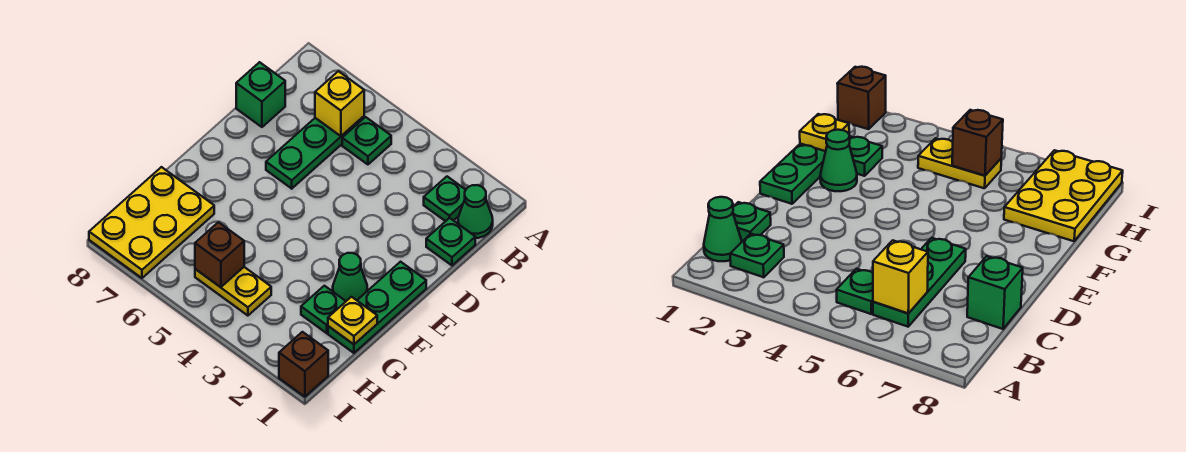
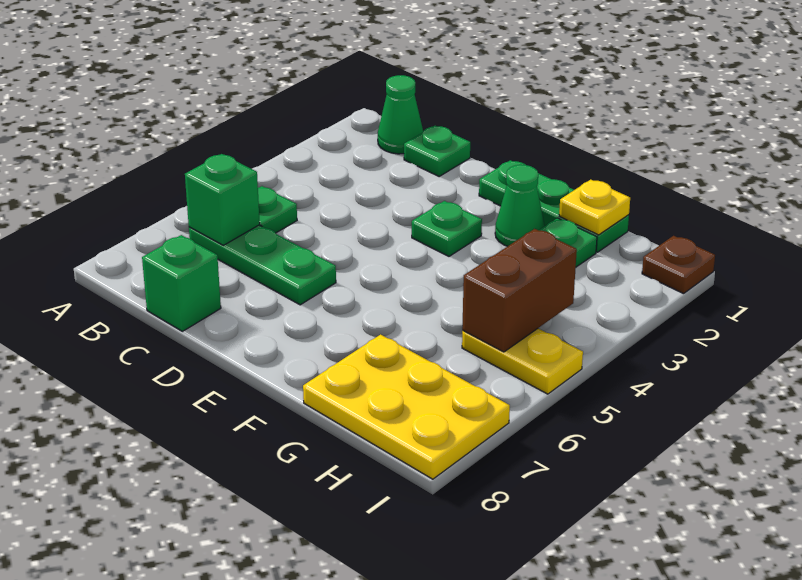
green plate B2 level 1 -> green plate E3 level 1
yellow brick B6 level 2 -> green brick B6 level 2
yellow plate H4:H5 level 1 -> yellow plate H5:I5 level 1
brown brick H5 level 2 -> brown brick H4:H5 level 2
brown brick I1 level 1 -> brown plate I1 level 1

